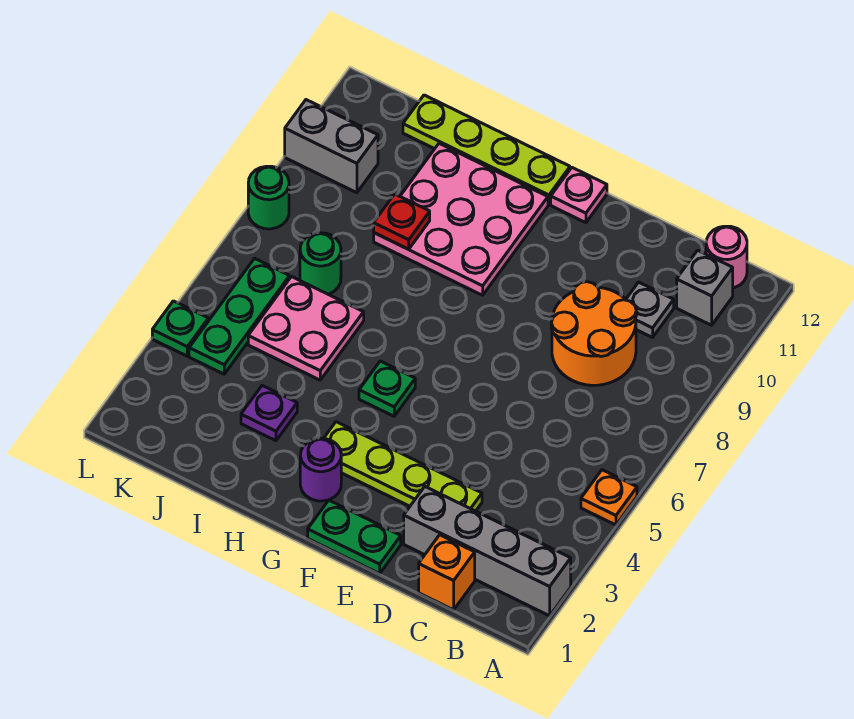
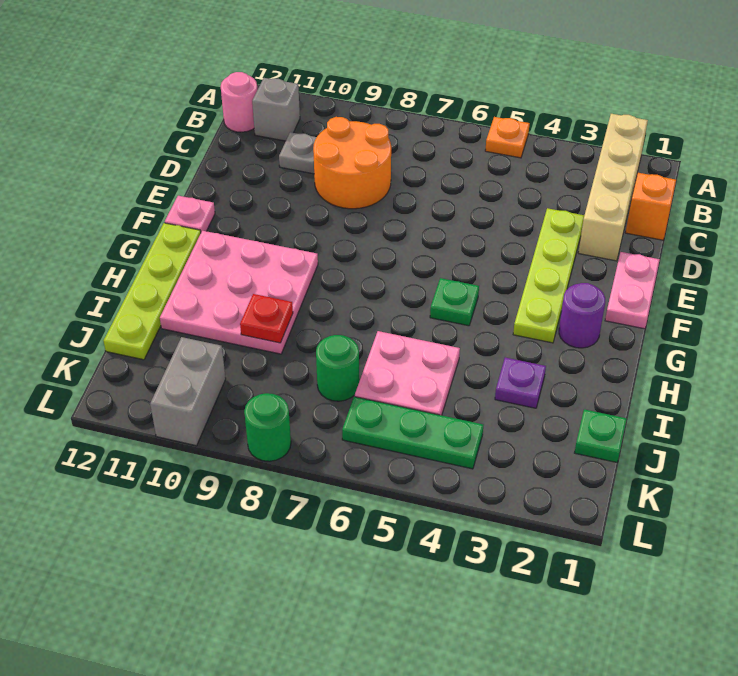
grey brick A2:D2 level 1 -> tan brick A2:D2 level 1
green plate E1:F1 level 1 -> pink plate E1:F1 level 1
green plate L4 level 1 -> green plate J1 level 1

